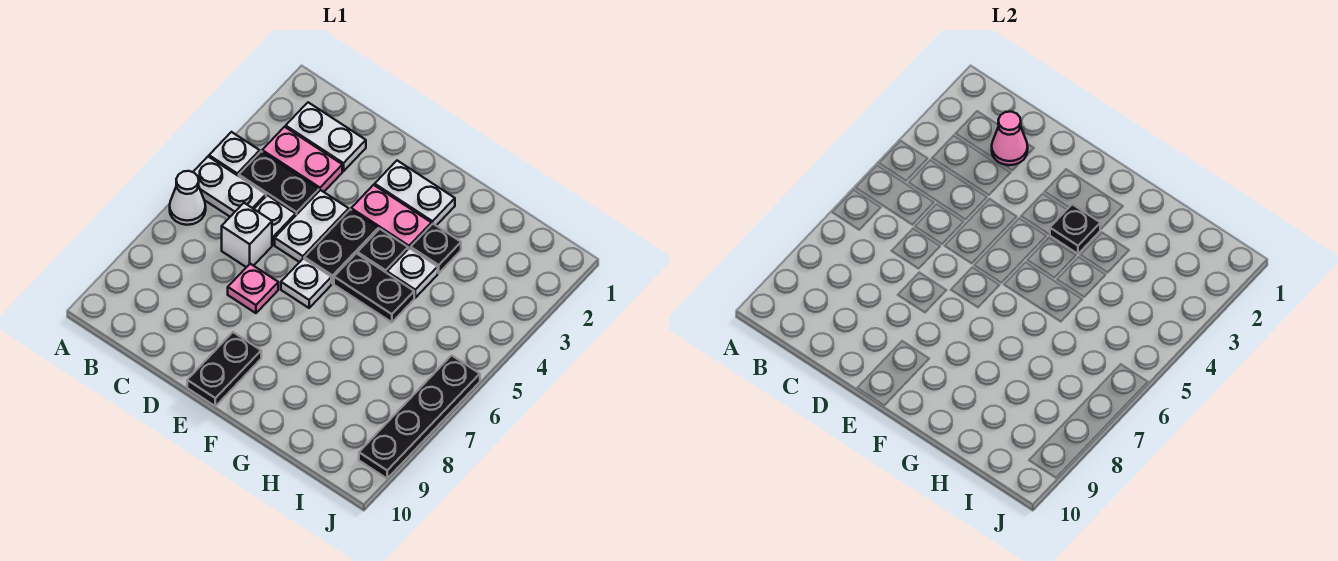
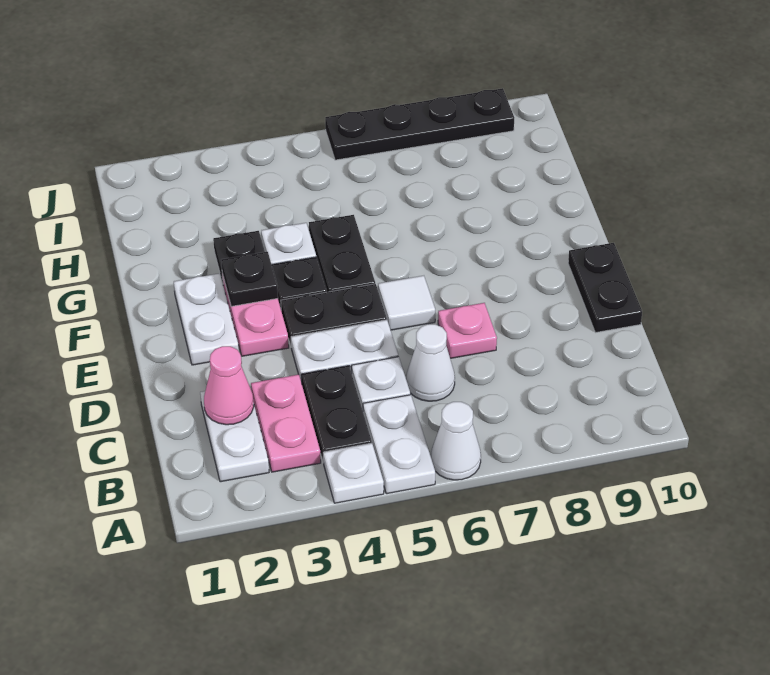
white brick C6 level 1 -> white cone C6 level 1
white plate E6 level 1 -> white tile E6 level 1
black plate E9:E10 level 1 -> black plate D10:E10 level 1

